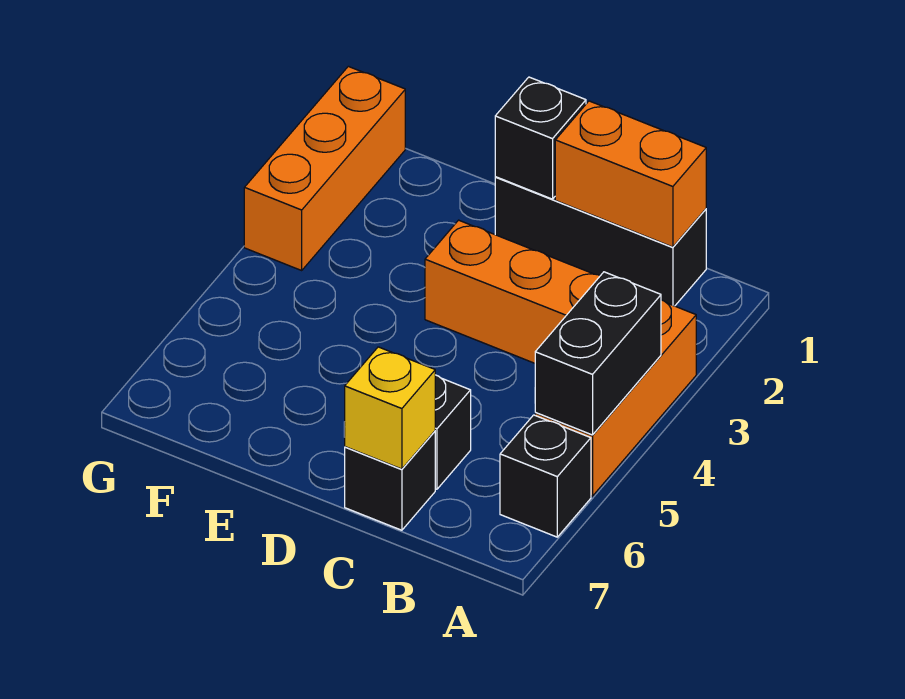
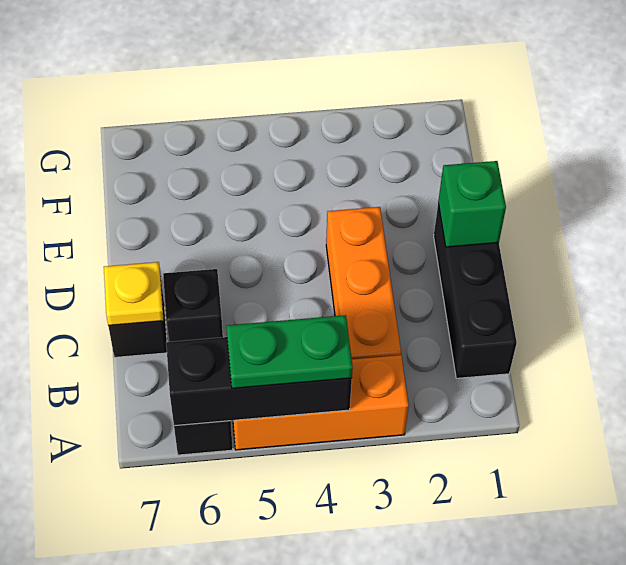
black brick A4:A5 level 2 -> black brick A4:A6 level 2
none -> green plate A4:A5 level 3
orange brick B1:C1 level 2 -> none
yellow brick C7 level 2 -> yellow plate C7 level 2
black brick D1 level 2 -> green brick D1 level 2
orange brick G1:G3 level 1 -> none

